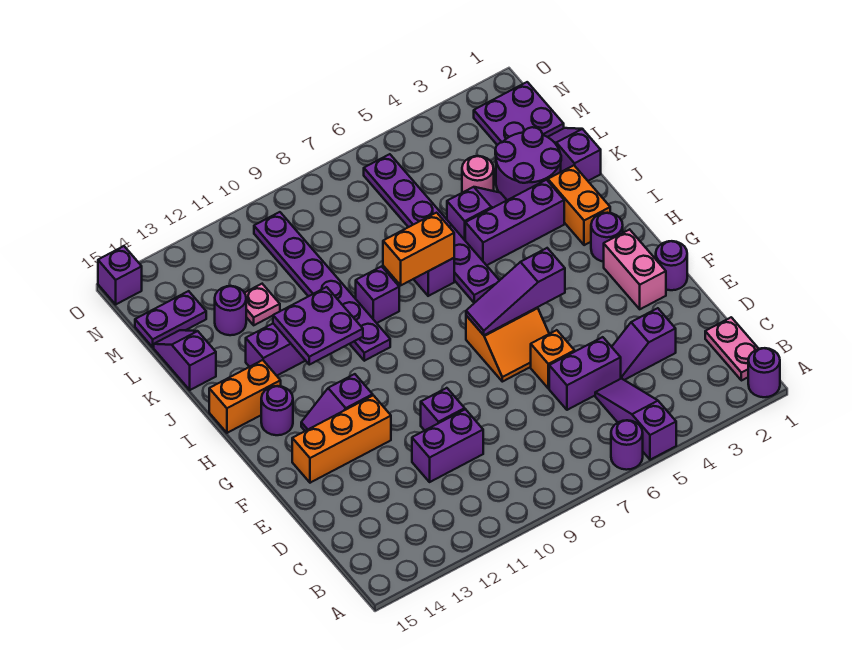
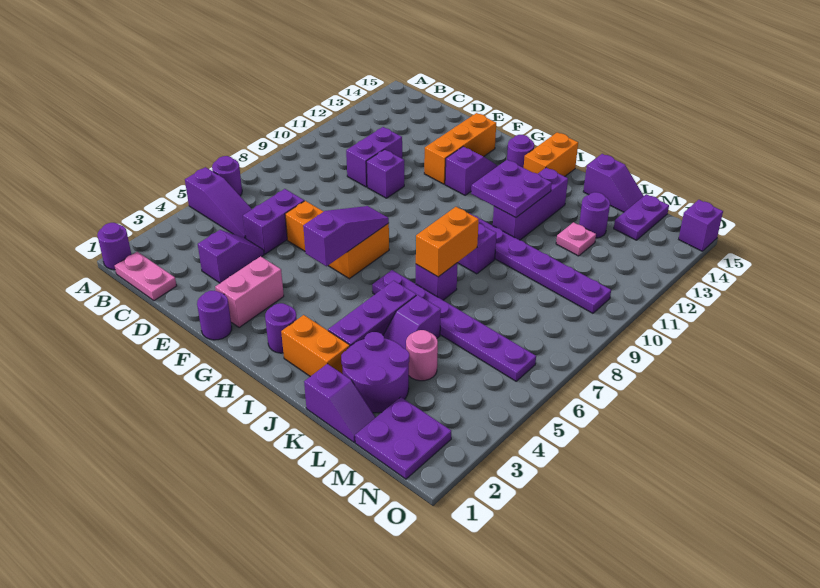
pink brick F2:G2 level 1 -> pink brick F2:F3 level 1

